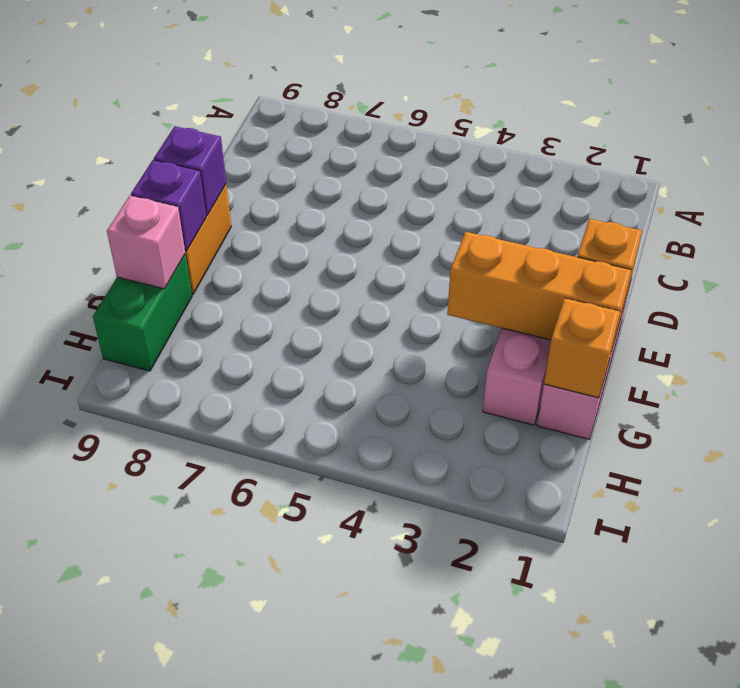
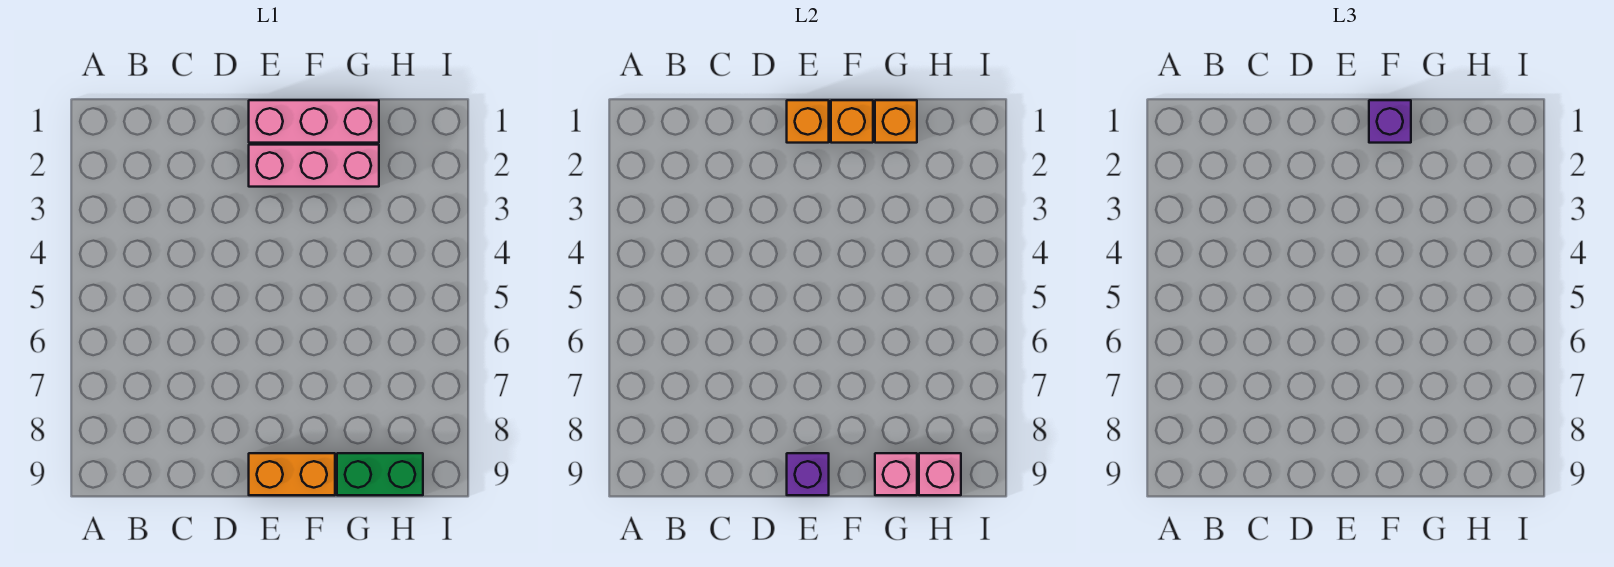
orange brick F1:F3 level 2 -> orange brick F1 level 2
purple brick F9 level 2 -> purple brick F1 level 3
none -> pink brick H9 level 2

